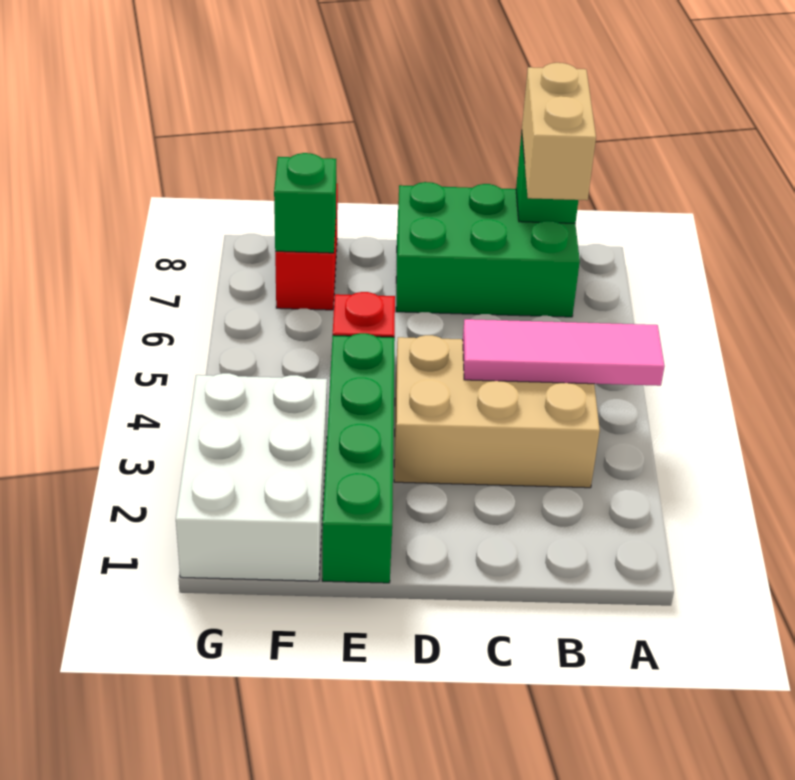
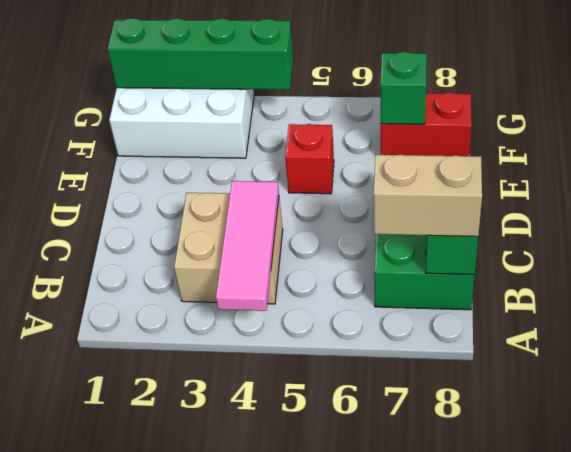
tan brick B3:D4 level 1 -> tan brick B3:C4 level 1
green brick E1:E4 level 1 -> green brick G1:G4 level 2

